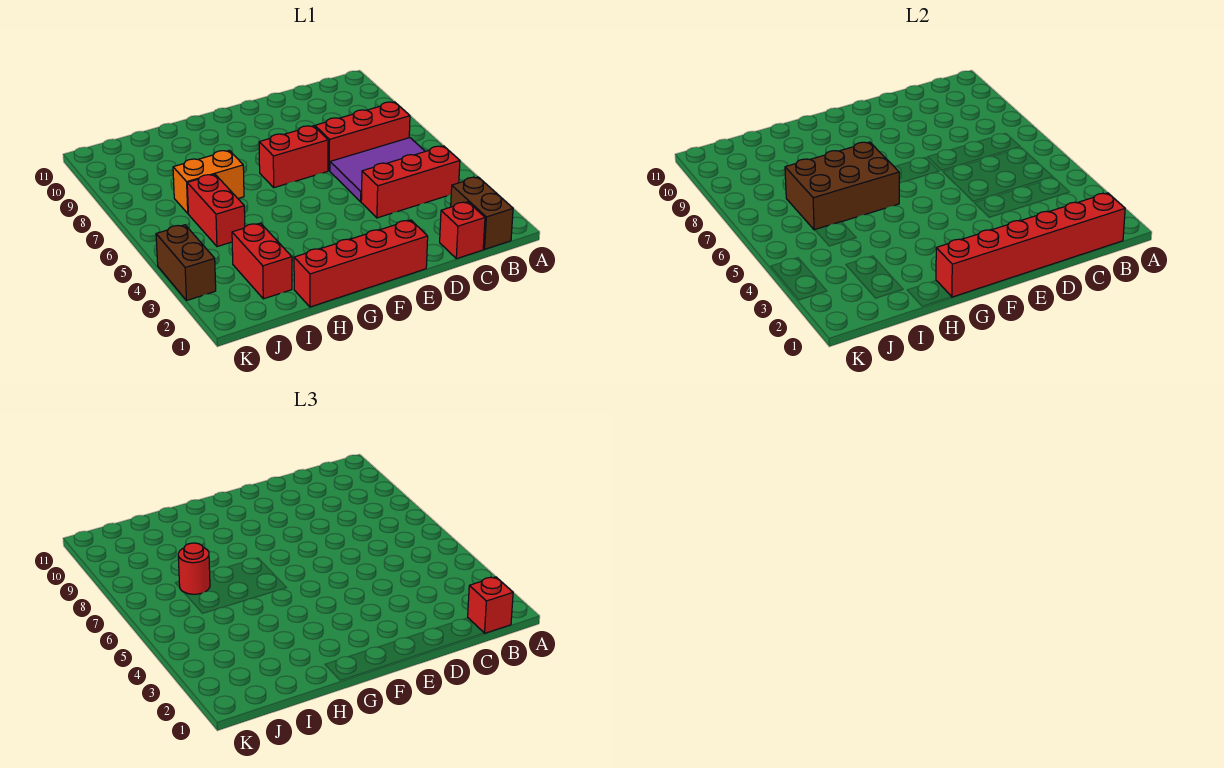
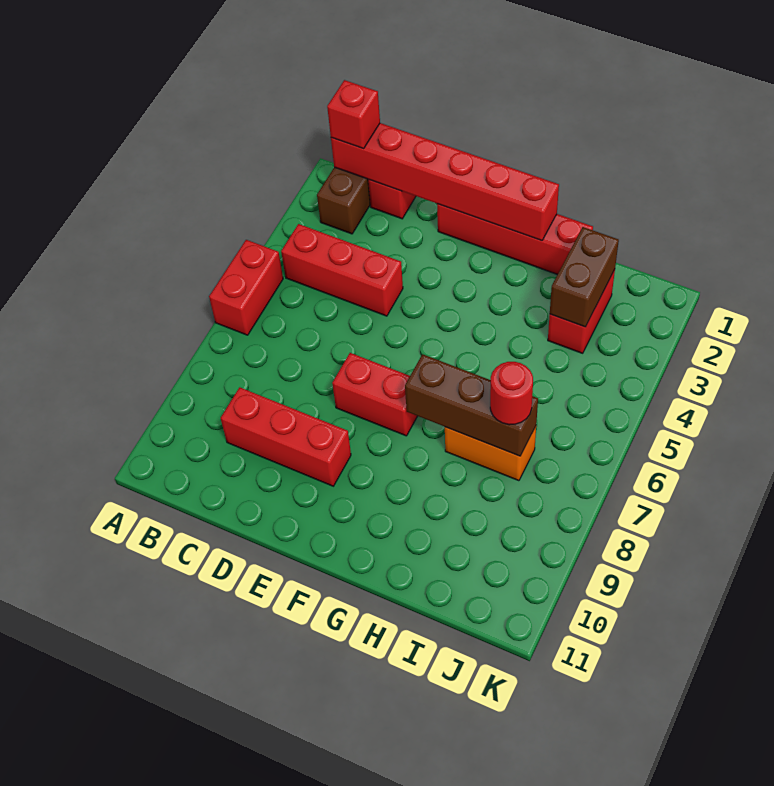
purple tile B5:D6 level 1 -> none
red brick B7:D7 level 1 -> red brick C9:E9 level 1
brown brick G6:I7 level 2 -> brown brick G7:I7 level 2
red brick I5:I6 level 1 -> red brick A5:A6 level 1
brown brick K3:K4 level 1 -> brown brick I2:I3 level 2

